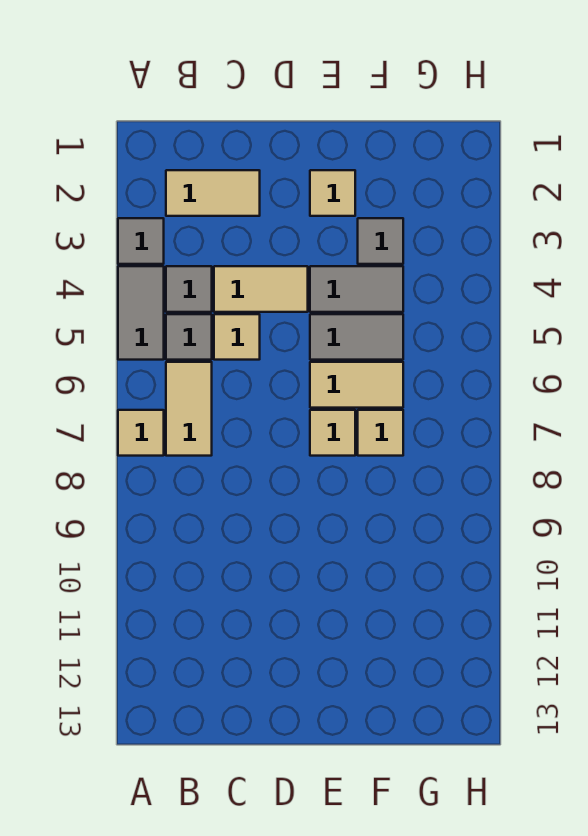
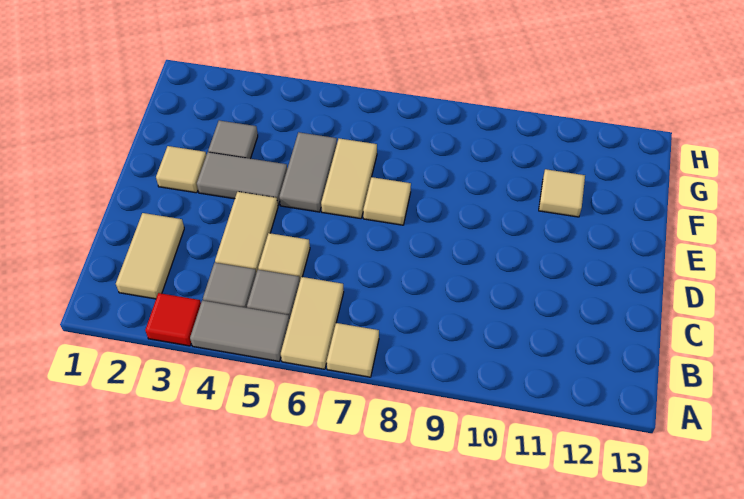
grey tile A3 level 1 -> red tile A3 level 1
tan tile B6:B7 level 1 -> tan tile A6:B6 level 1
grey tile E4:F4 level 1 -> grey tile E3:E4 level 1
tan tile F7 level 1 -> tan tile F11 level 1

